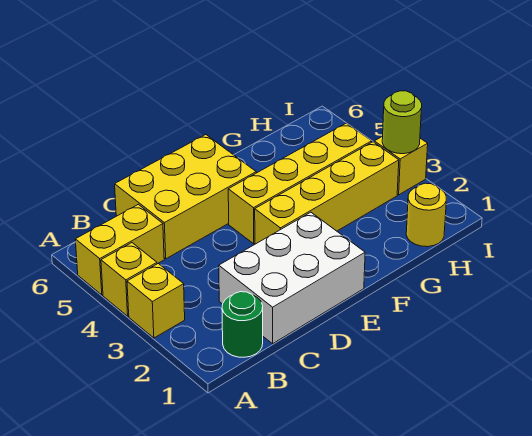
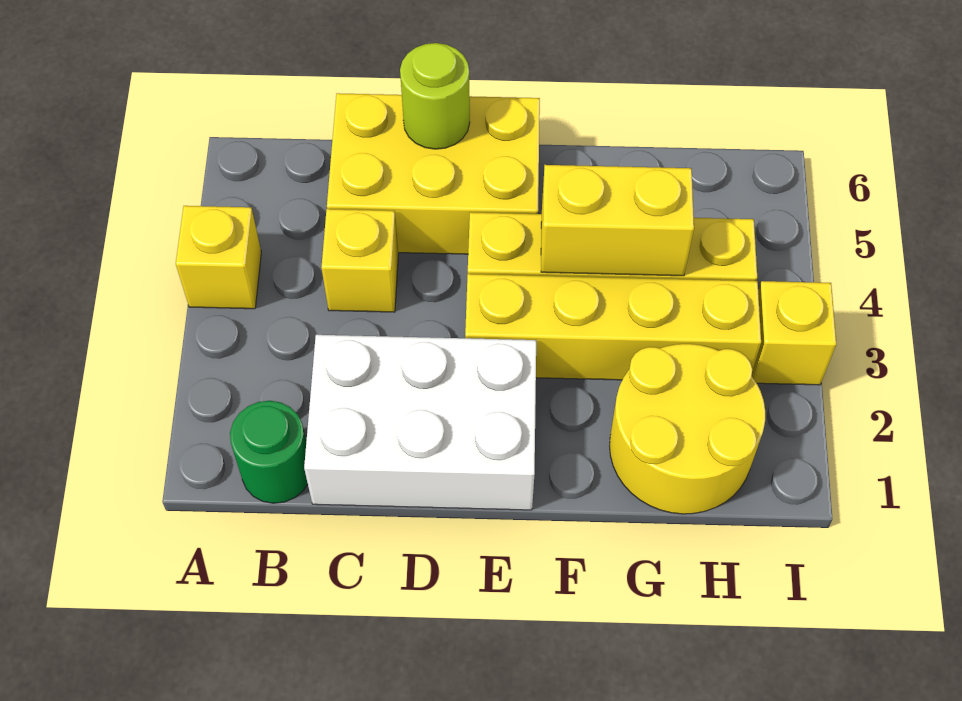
yellow brick A3 level 1 -> yellow brick C4 level 1
yellow brick A5:B5 level 1 -> yellow brick F4:G4 level 2
yellow round brick H1 level 1 -> yellow round brick G1:H2 level 1
lime round brick I3 level 2 -> lime round brick D6 level 2

